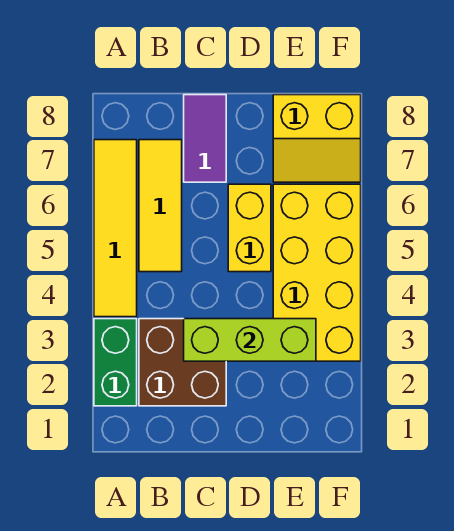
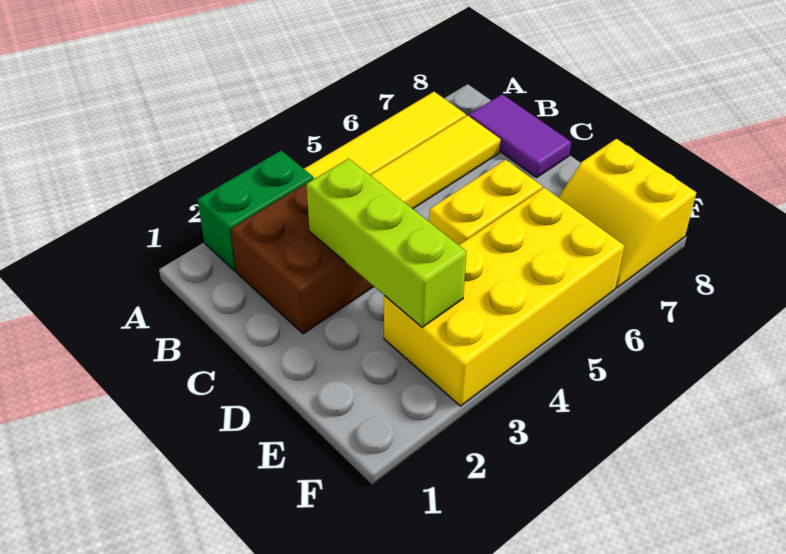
purple tile C7:C8 level 1 -> purple tile B8:C8 level 1

